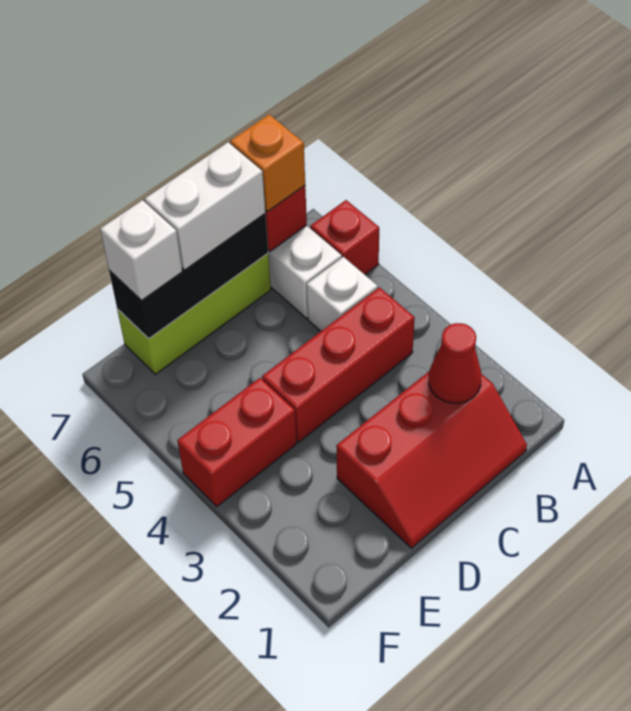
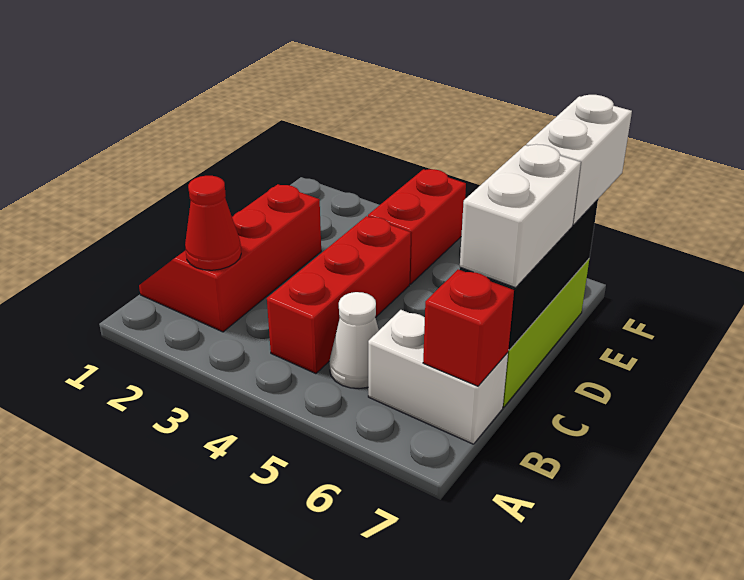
red brick A6 level 1 -> none
white brick B5 level 1 -> white cone B5 level 1
orange brick B7 level 3 -> none
white brick E7 level 3 -> white brick E7:F7 level 3

